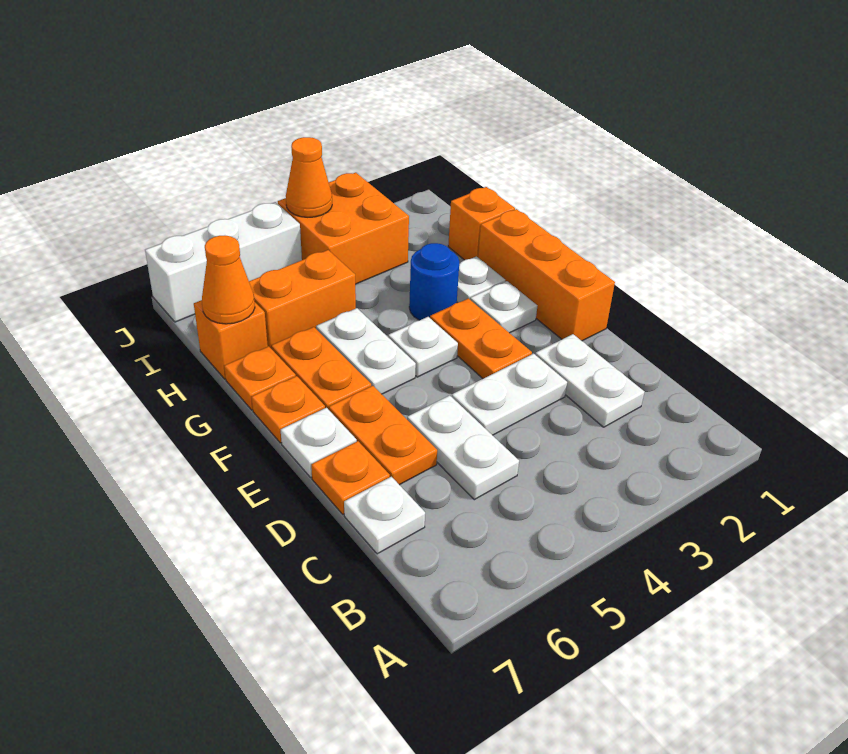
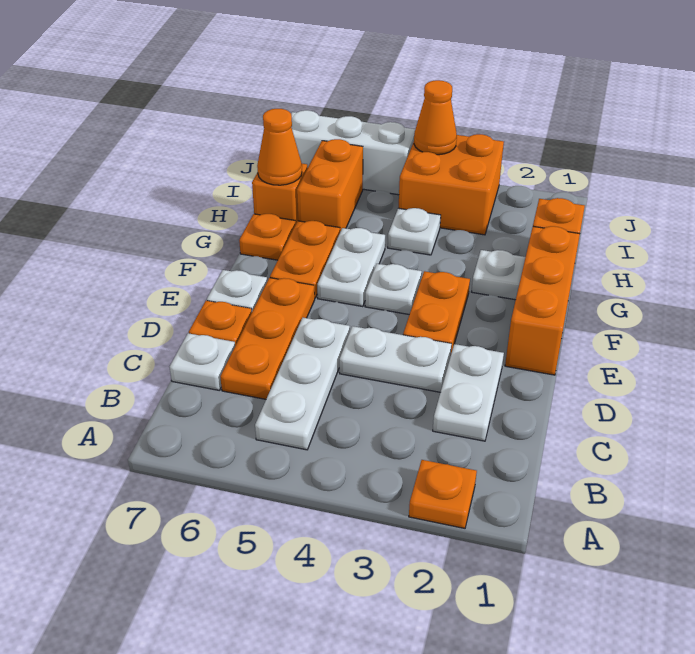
white plate C5:D5 level 1 -> white plate B5:D5 level 1
orange plate D6:E6 level 1 -> orange plate C6:E6 level 1
white plate F2 level 1 -> white plate H4 level 1
orange plate F7 level 1 -> orange plate A2 level 1
blue round brick G3 level 1 -> none
orange brick H5:H6 level 1 -> orange brick H6:I6 level 1

